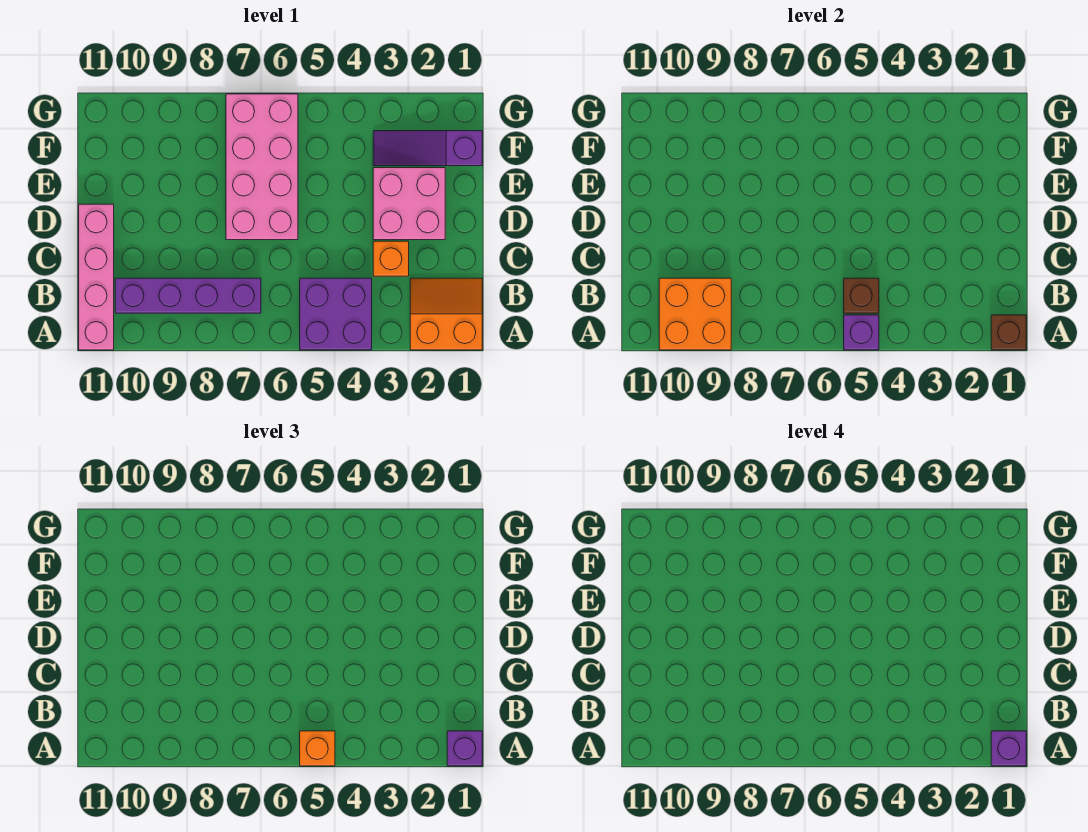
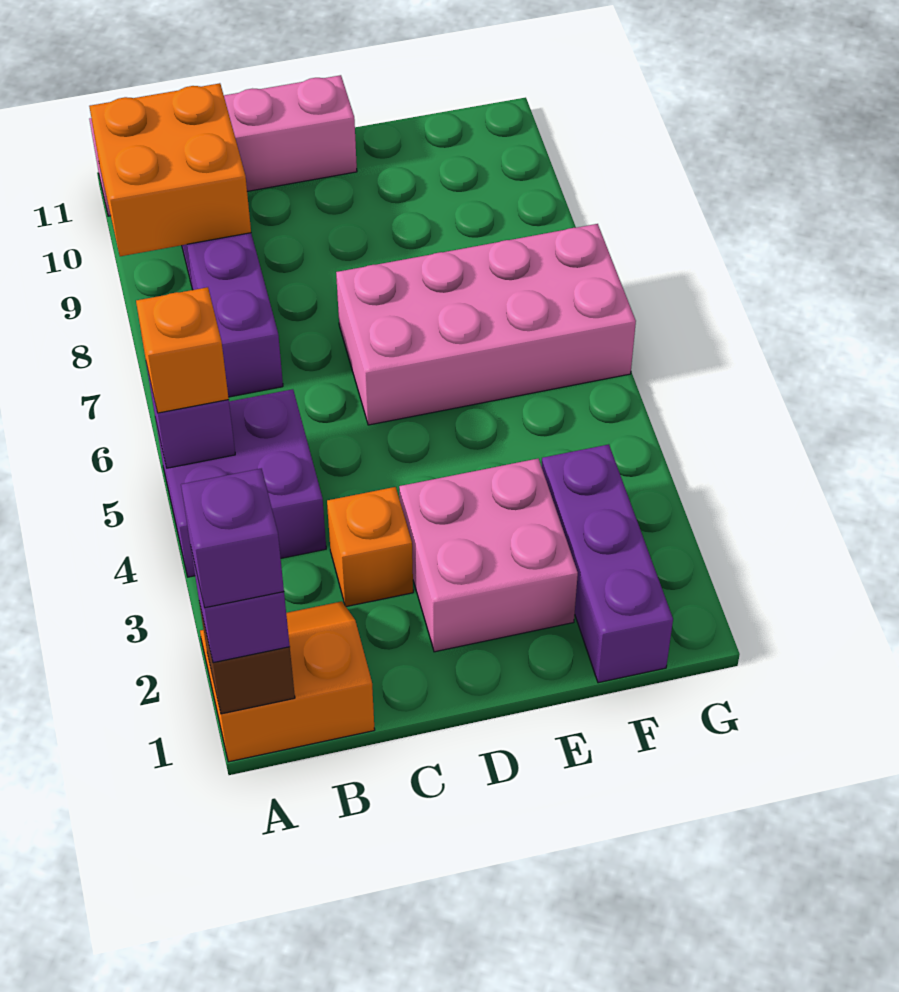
orange slope A1:B2 level 1 top A -> orange slope A1:B2 level 1 top 1
brown brick B5 level 2 -> none
purple slope F1:F3 level 1 top 1 -> purple brick F1:F3 level 1

